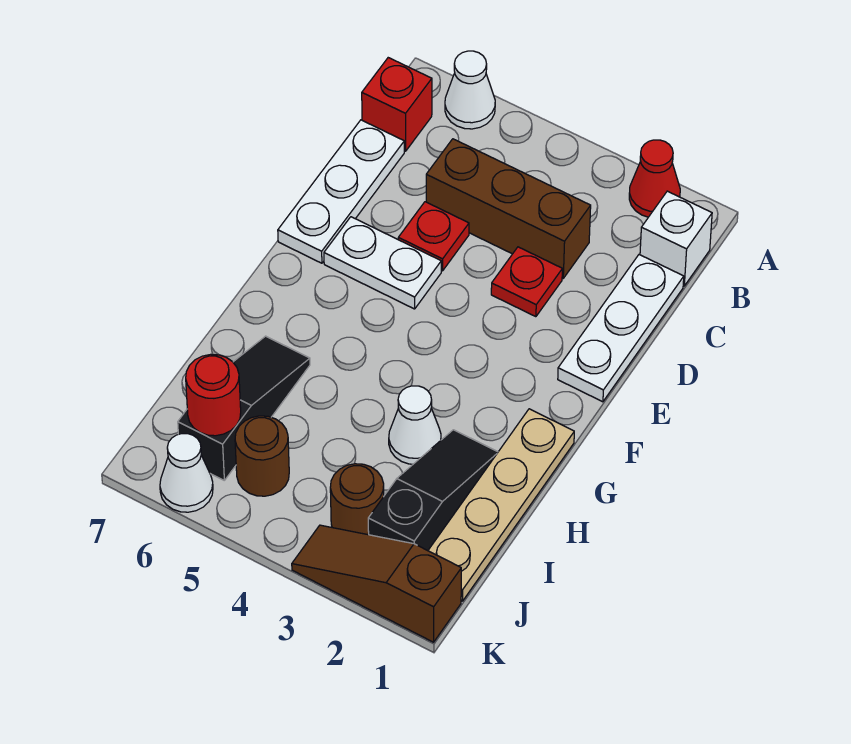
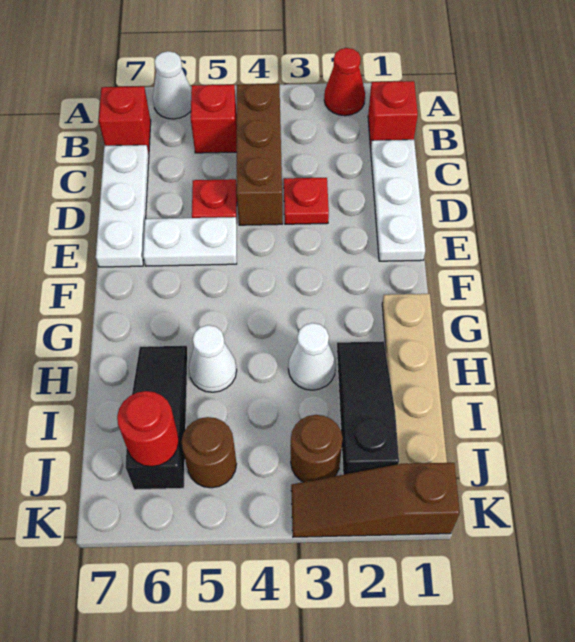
white brick B1 level 1 -> red brick B1 level 1
none -> red brick B5 level 1
brown brick C3:C5 level 1 -> brown brick B4:D4 level 1
white cone K6 level 1 -> white cone H5 level 1

